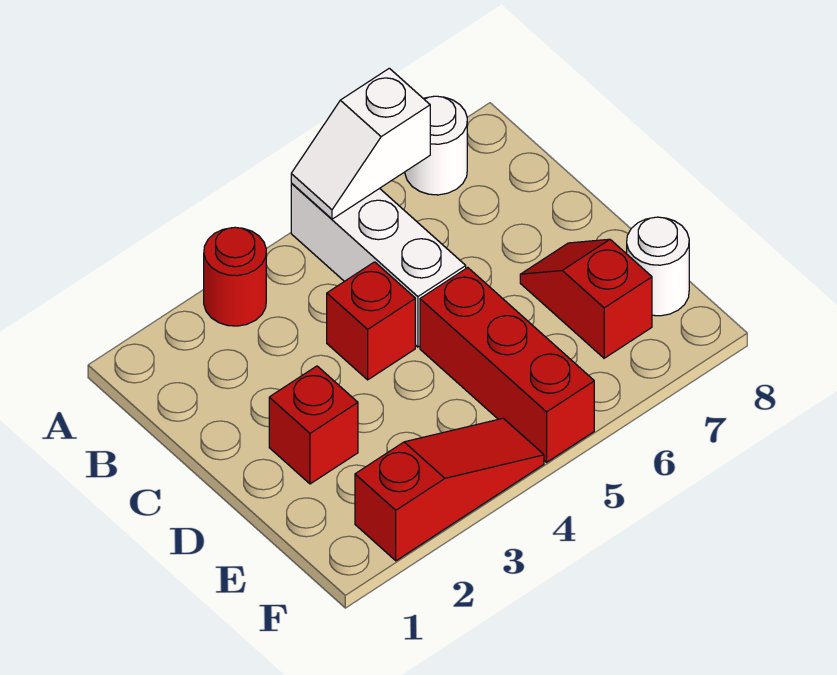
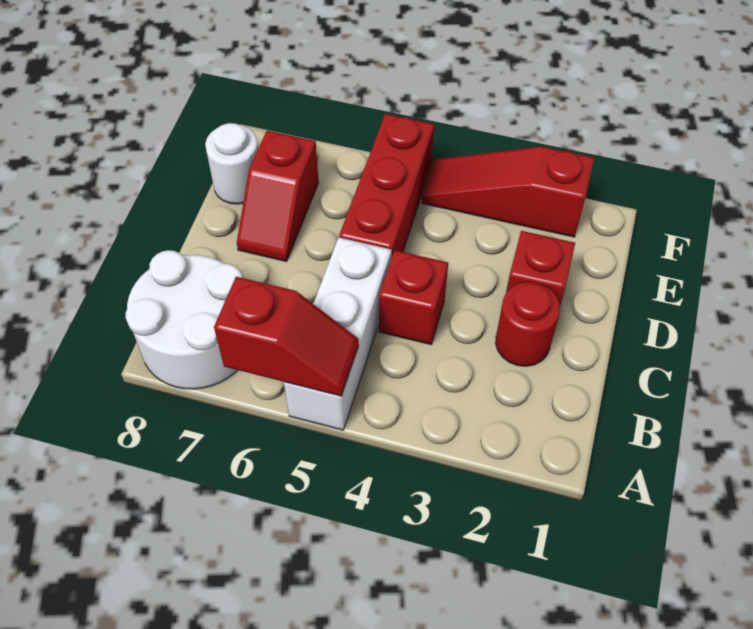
red round brick A3 level 1 -> red round brick C2 level 1
white slope A5:A6 level 2 top 6 -> red slope A5:A6 level 2 top 6
white round brick A7 level 1 -> white round brick A7:B8 level 1

